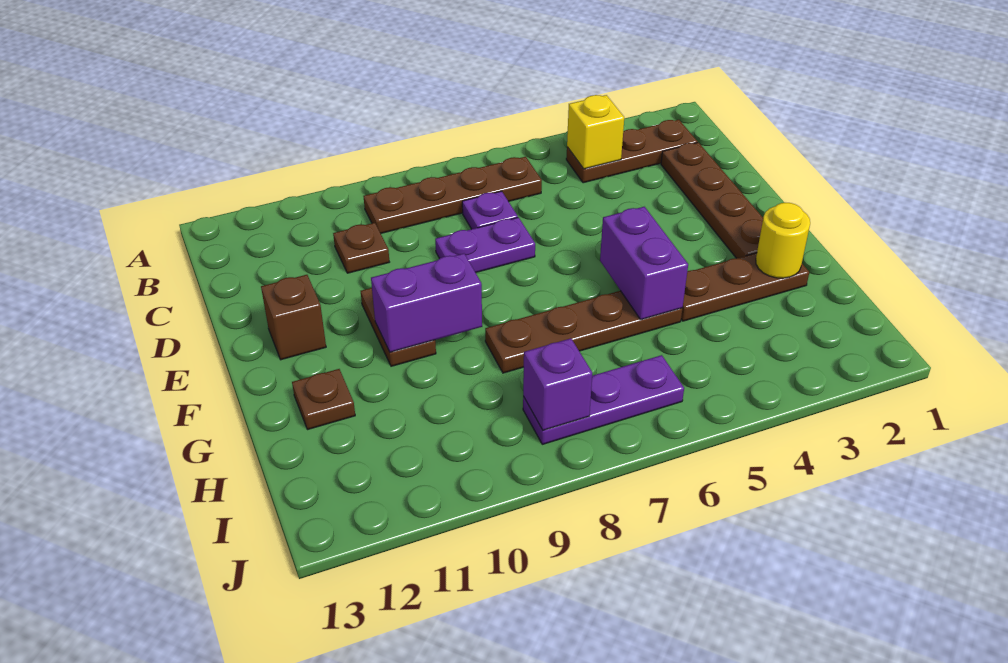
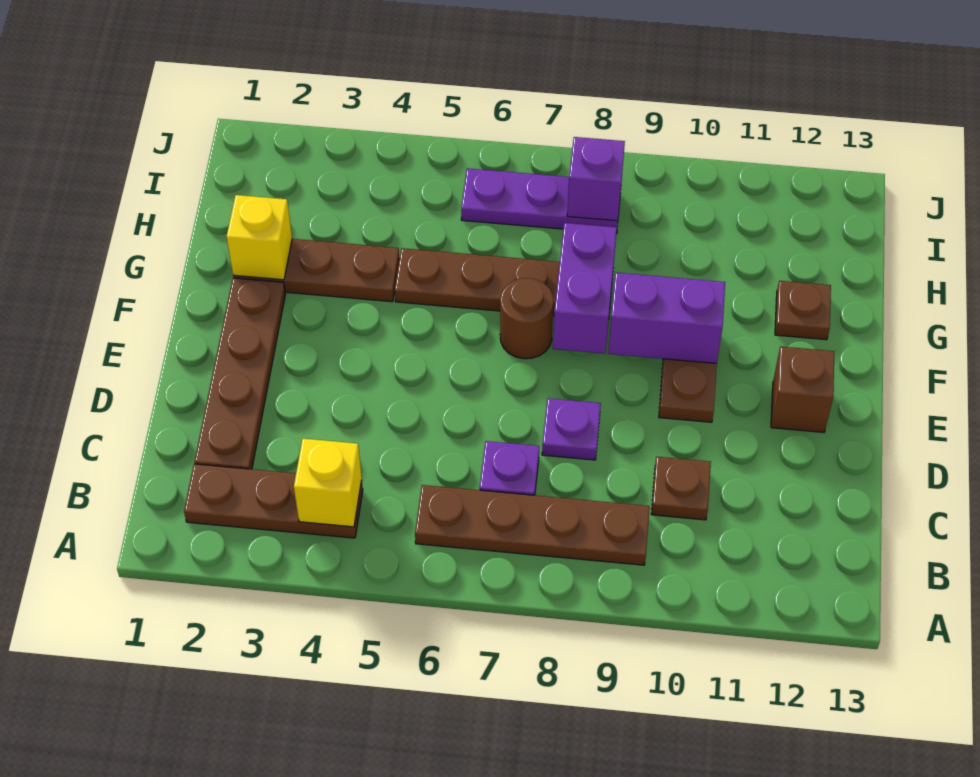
purple plate D7:D8 level 1 -> purple plate D8 level 1
purple brick F5:G5 level 2 -> purple brick F8:G8 level 2
none -> brown round brick F7 level 1
yellow round brick G2 level 2 -> yellow brick G2 level 2

